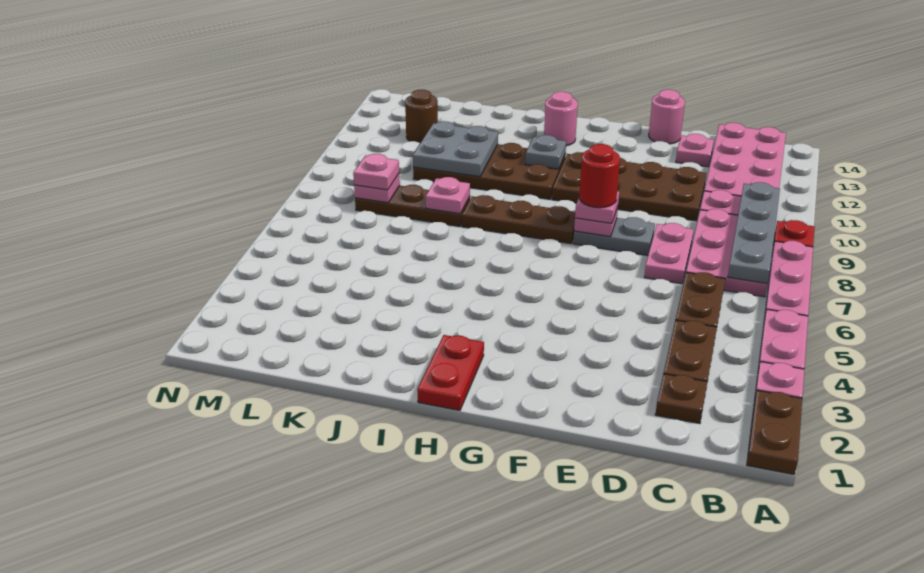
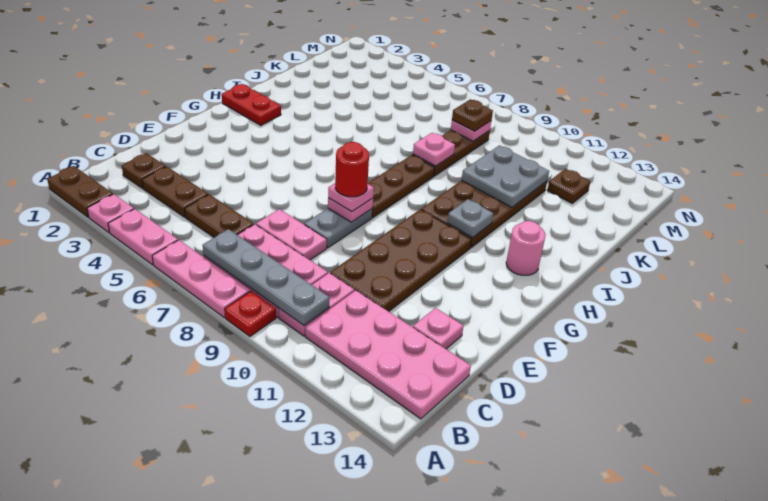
pink round brick E14 level 1 -> none
pink plate L8 level 3 -> brown plate L8 level 3
brown round brick L12 level 1 -> brown plate L12 level 1

